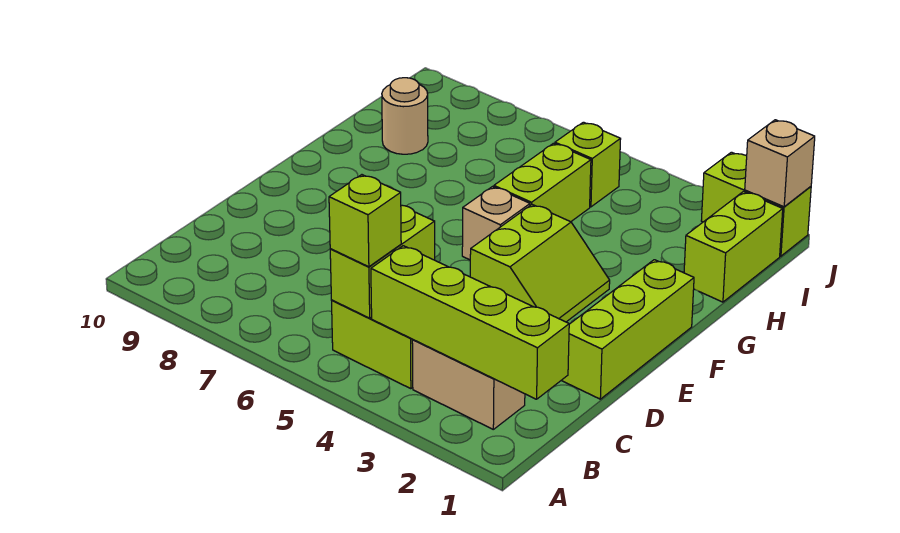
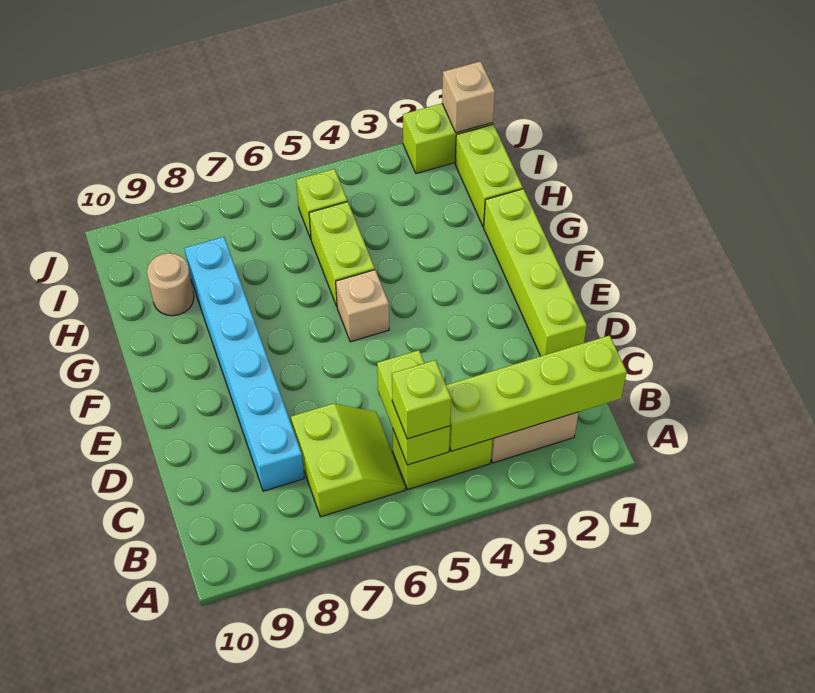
none -> cyan brick C8:H8 level 1
lime brick D1:F1 level 1 -> lime brick D1:G1 level 1
lime slope E3:F4 level 1 top 4 -> lime slope B6:C7 level 1 top 7

